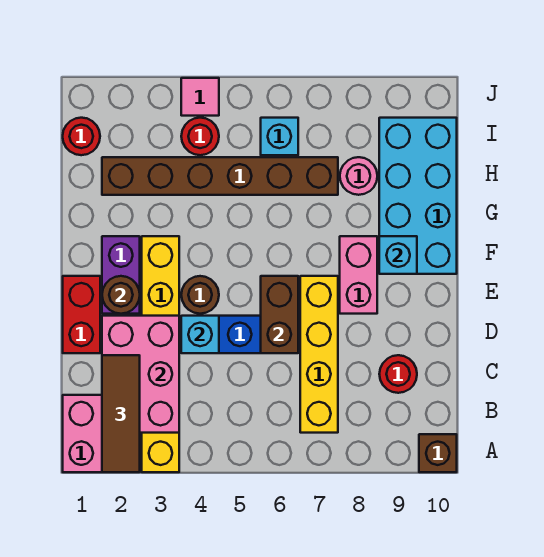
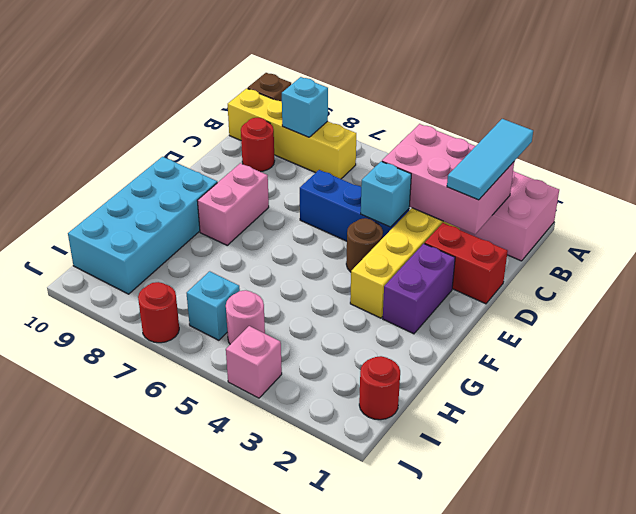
brown tile A2:C2 level 3 -> cyan tile A2:C2 level 3
pink brick B2:D3 level 2 -> pink brick B2:C4 level 2
yellow brick B7:E7 level 1 -> yellow brick B7:B10 level 1
red brick D1:E1 level 1 -> red brick D1:D2 level 1
brown brick D6:E6 level 2 -> none
brown round brick E2 level 2 -> none
cyan brick F9 level 2 -> cyan brick B8 level 2
brown brick H2:H7 level 1 -> none
pink round brick H8 level 1 -> pink round brick I5 level 1
red round brick I4 level 1 -> red round brick J7 level 1
pink tile J4 level 1 -> pink brick J4 level 1

